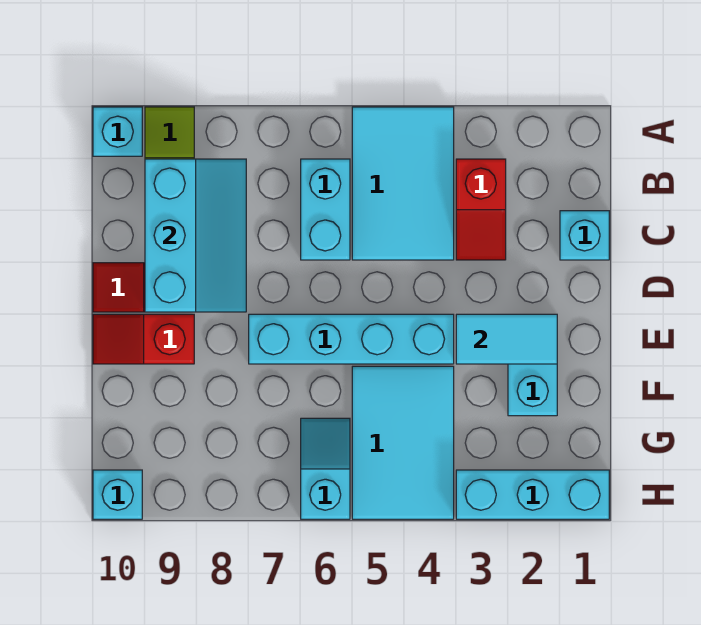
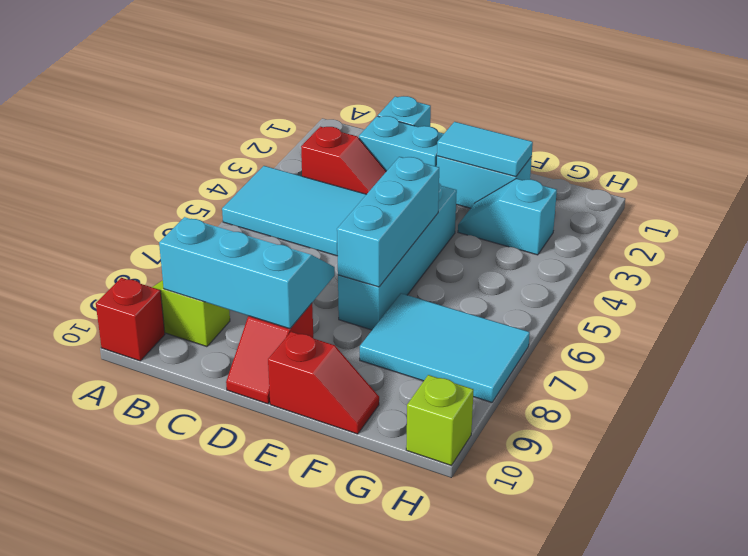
cyan brick A10 level 1 -> red brick A10 level 1
cyan brick B6:C6 level 1 -> cyan brick C2:D2 level 1
cyan tile E2:E3 level 2 -> cyan tile E2:F2 level 2
red slope E9:E10 level 1 top 9 -> red slope E10:F10 level 1 top E
cyan tile F4:H5 level 1 -> cyan tile F7:H8 level 1
cyan slope G6:H6 level 1 top H -> cyan slope F3:G3 level 1 top G
cyan brick H1:H3 level 1 -> cyan brick E5:E7 level 2
cyan brick H10 level 1 -> lime brick H10 level 1

